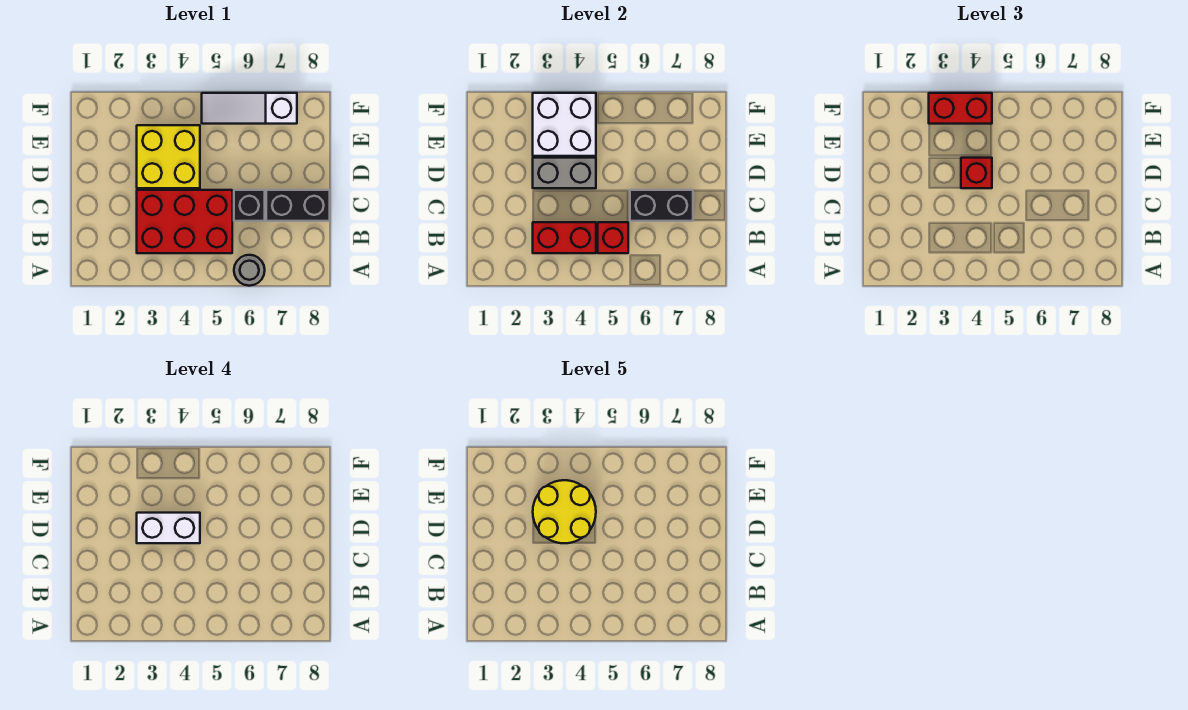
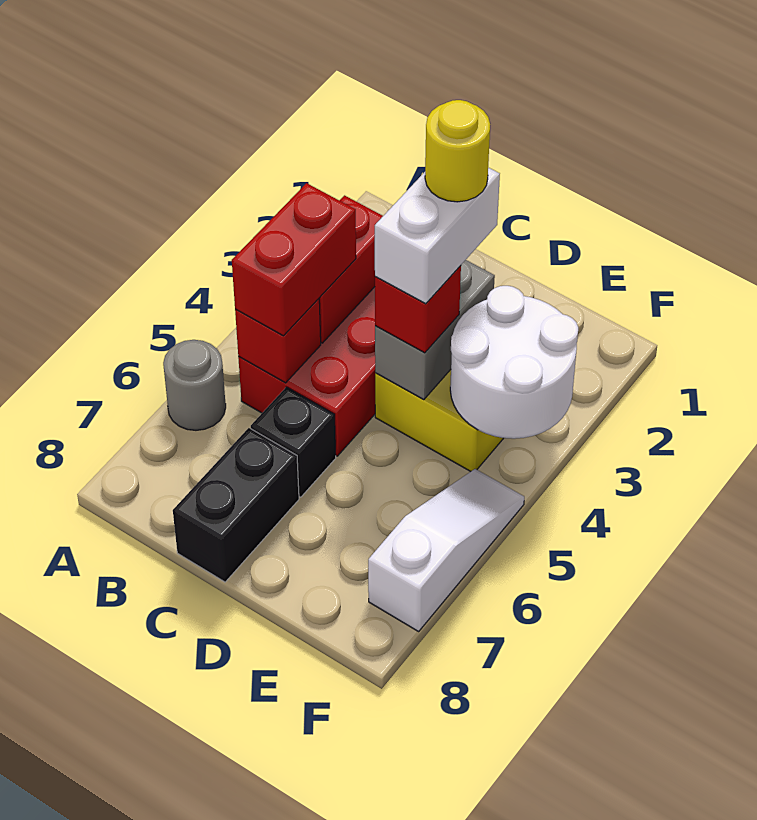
black brick C6:C7 level 2 -> none
yellow round brick D3:E4 level 5 -> yellow round brick D3 level 5
white brick E3:F4 level 2 -> white round brick E3:F4 level 2
red brick F3:F4 level 3 -> red brick B4:B5 level 3

